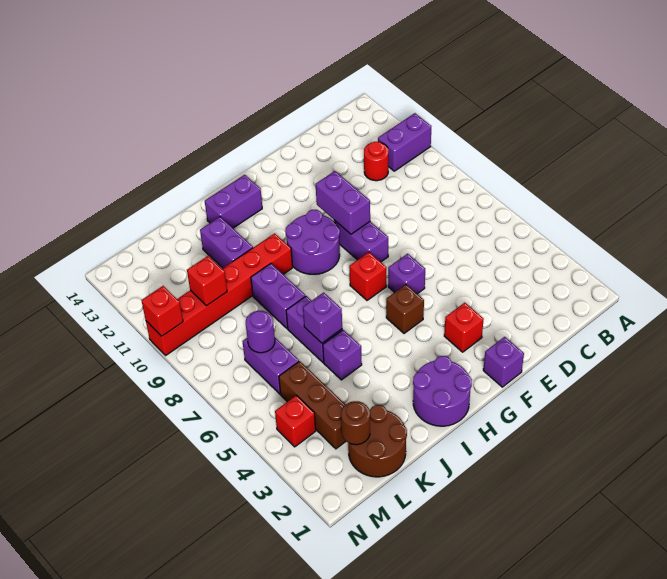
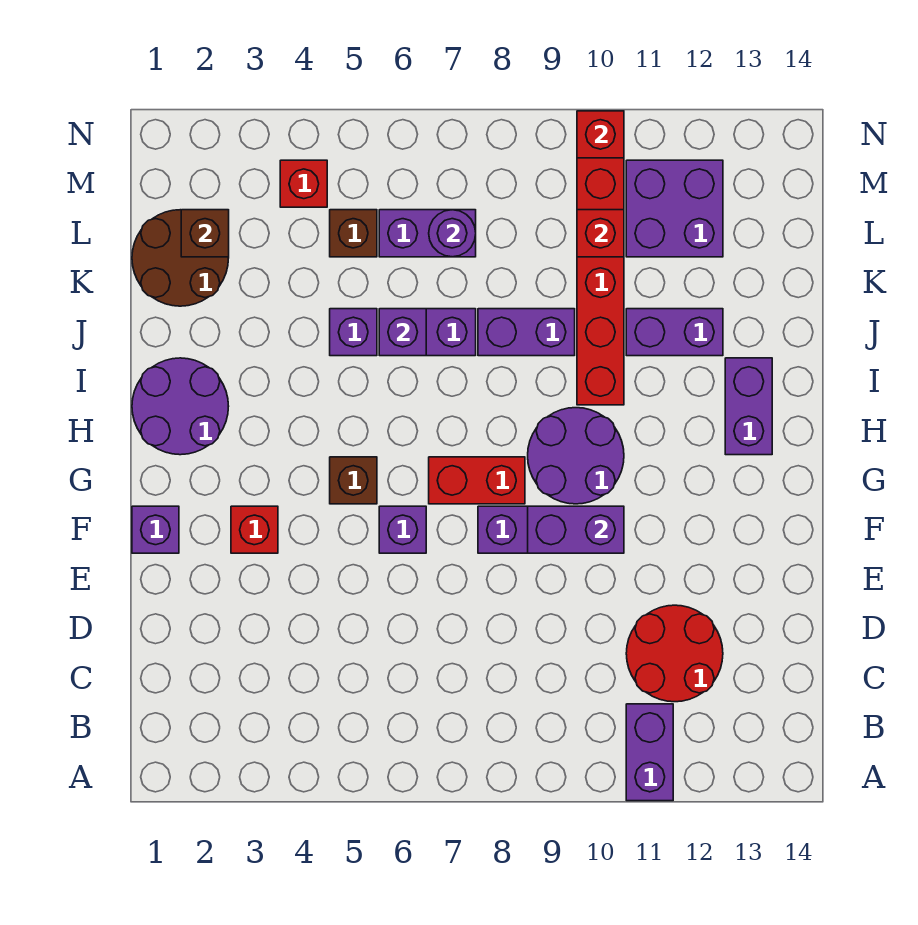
red round brick C11 level 1 -> red round brick C11:D12 level 1
red brick G7 level 1 -> red brick G7:G8 level 1
brown round brick L2 level 2 -> brown brick L2 level 2
brown brick L3:L5 level 1 -> brown brick L5 level 1
none -> purple brick L11:M12 level 1

